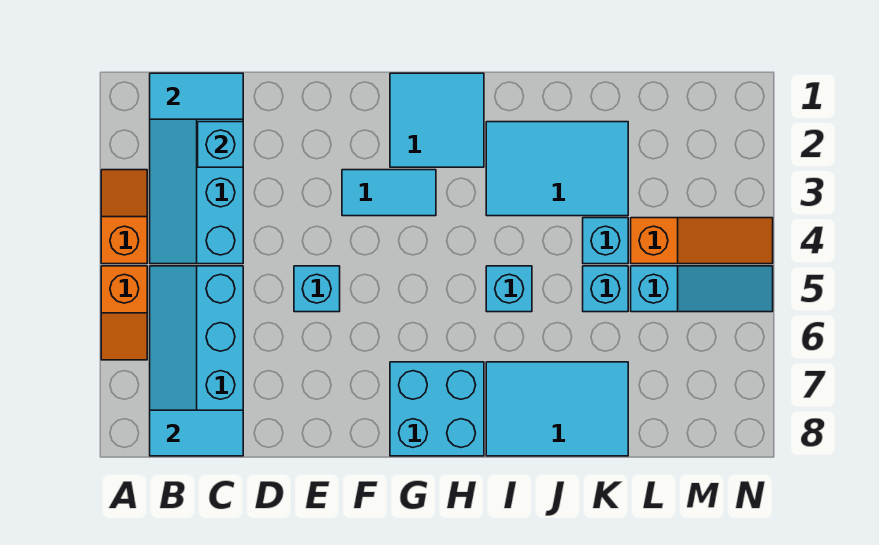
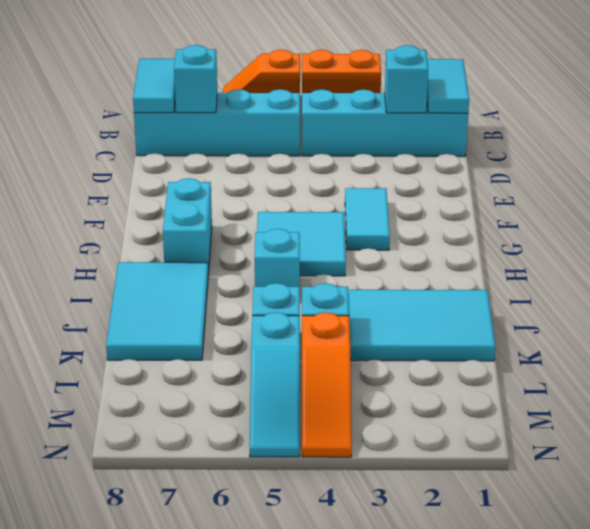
orange slope A3:A4 level 1 top 4 -> orange brick A3:A4 level 1
cyan brick E5 level 1 -> cyan brick C7 level 2
cyan tile G1:H2 level 1 -> cyan tile G4:H5 level 1
cyan brick G7:H8 level 1 -> cyan brick G7:H7 level 1
cyan tile I2:K3 level 1 -> cyan tile J1:K3 level 1

